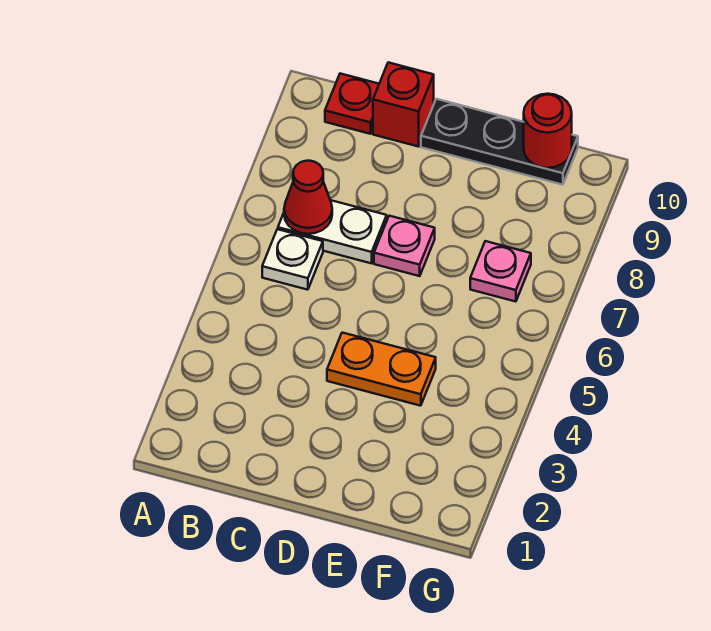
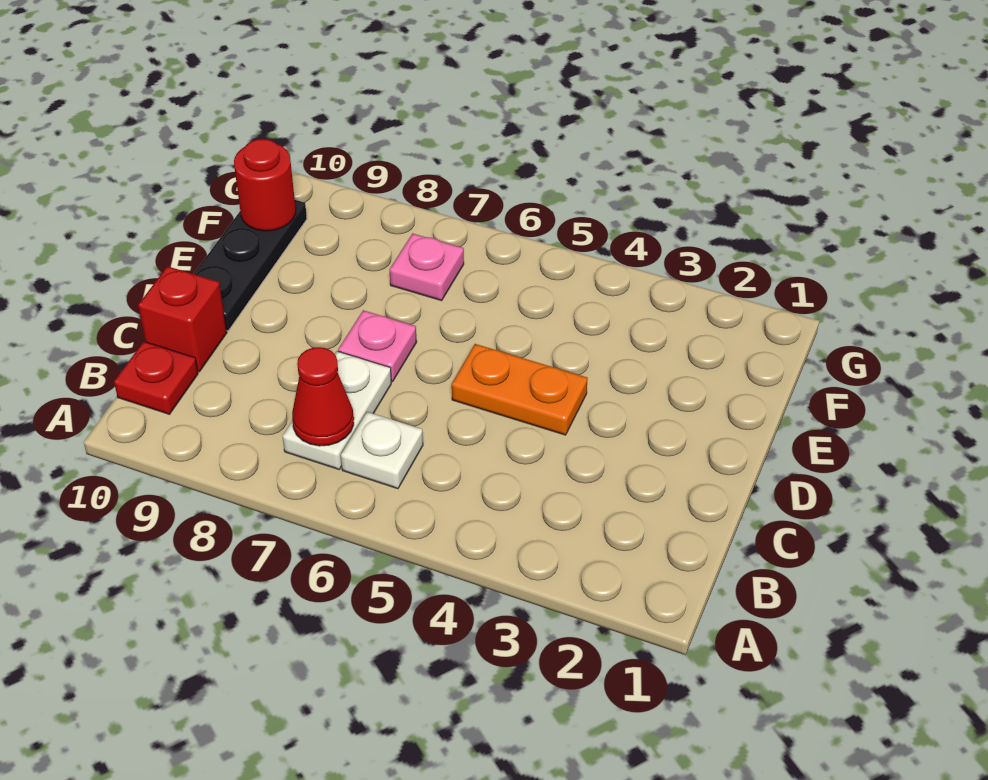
orange plate D4:E4 level 1 -> orange plate D4:D5 level 1

